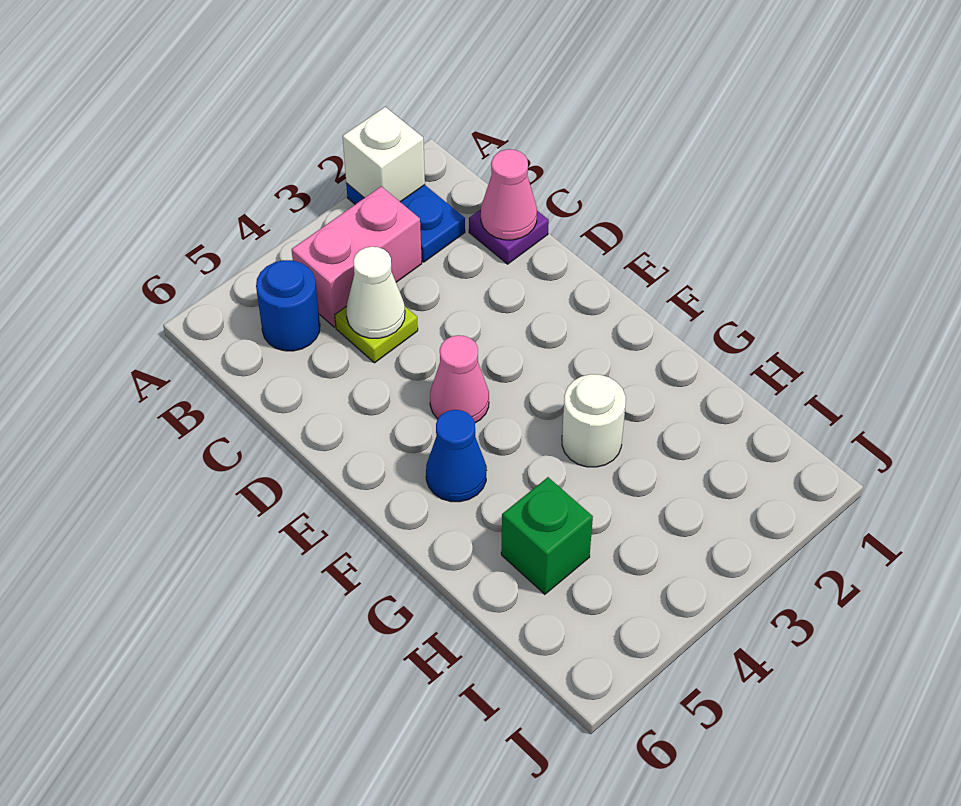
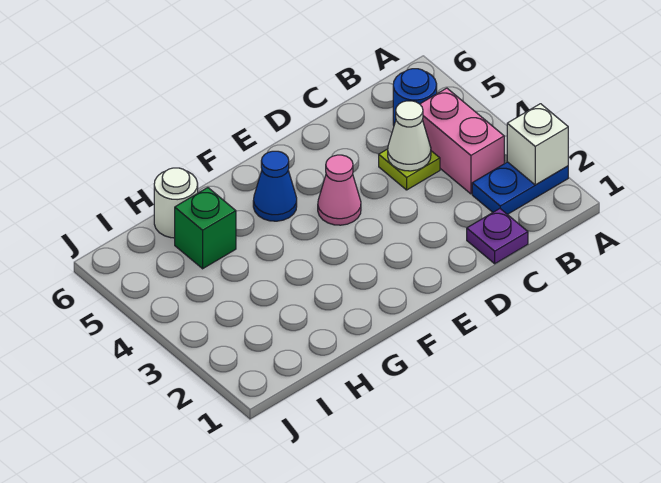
pink cone C1 level 2 -> none
white round brick G3 level 1 -> white round brick H6 level 1

